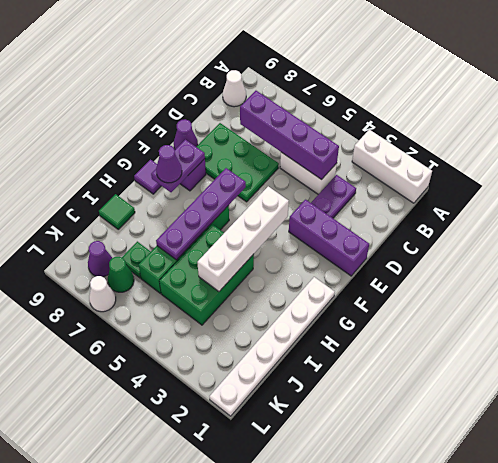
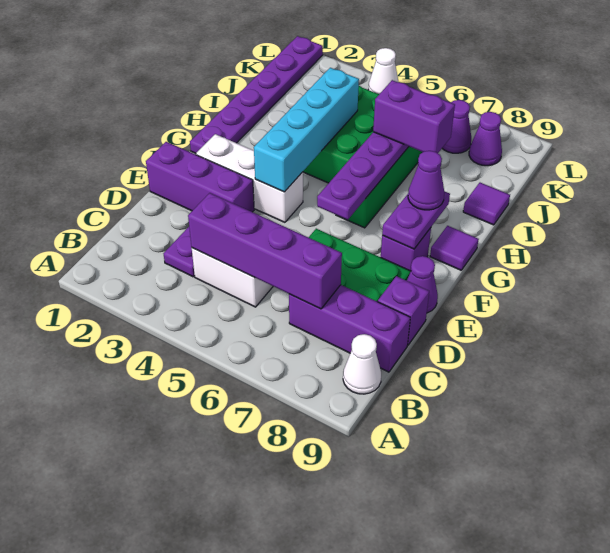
white brick A1:A3 level 1 -> white brick F2:F4 level 1
none -> purple brick C7:C9 level 1
none -> purple brick D9 level 1
white brick F4:I4 level 2 -> cyan brick F4:I4 level 2
white plate G1:L1 level 1 -> purple plate G1:L1 level 1
none -> purple brick I6:I7 level 3
green tile I9 level 1 -> purple tile I9 level 1
green plate J7 level 1 -> none
green cone K7 level 1 -> purple cone K7 level 1
white cone L7 level 1 -> white cone L4 level 1

